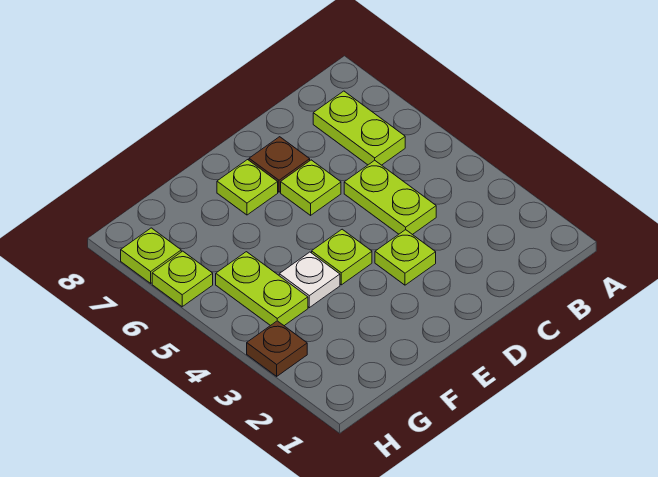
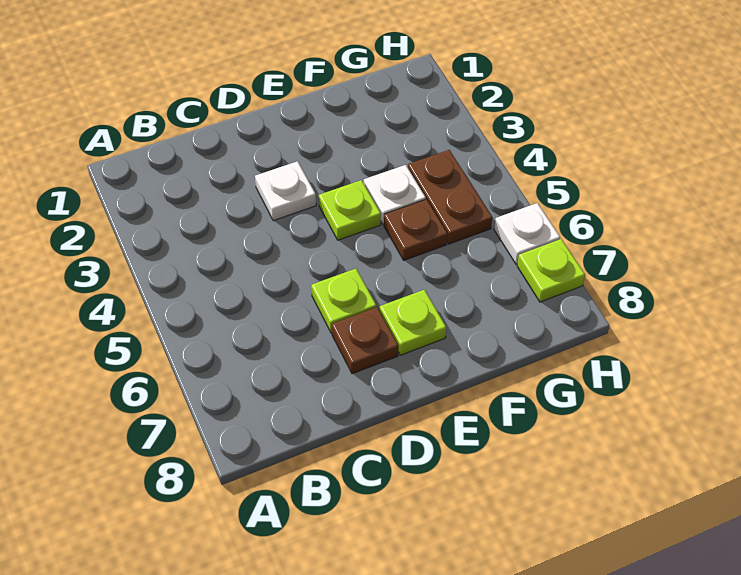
lime plate B6:B7 level 1 -> none
lime plate C4:C5 level 1 -> none
lime plate D3 level 1 -> white plate D3 level 1
lime plate G4:G5 level 1 -> brown plate G4:G5 level 1
brown plate H3 level 1 -> brown plate F5 level 1
lime plate H6 level 1 -> white plate H6 level 1

